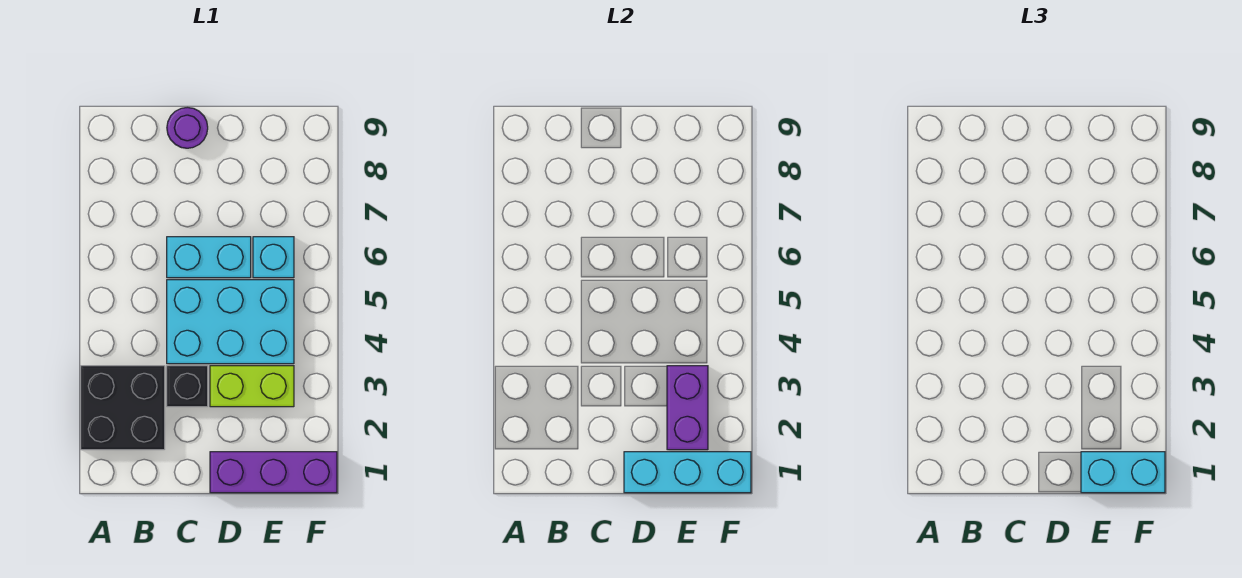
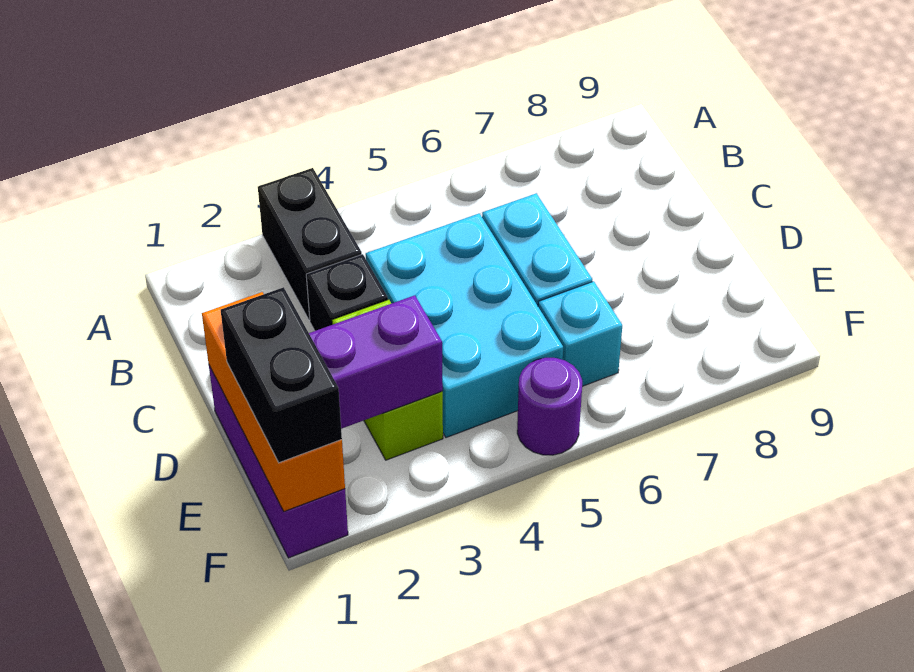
black brick A2:B3 level 1 -> black brick A3:B3 level 1
purple round brick C9 level 1 -> purple round brick F5 level 1
cyan brick D1:F1 level 2 -> orange brick D1:F1 level 2
cyan brick E1:F1 level 3 -> black brick E1:F1 level 3

